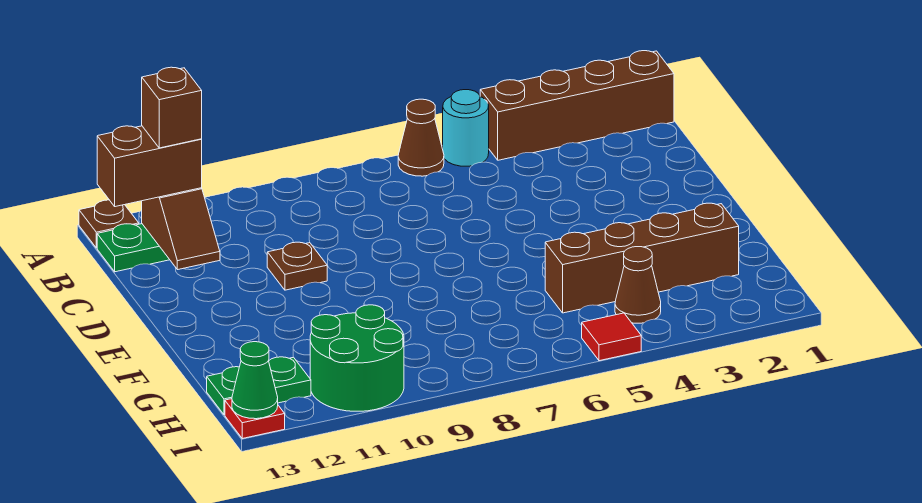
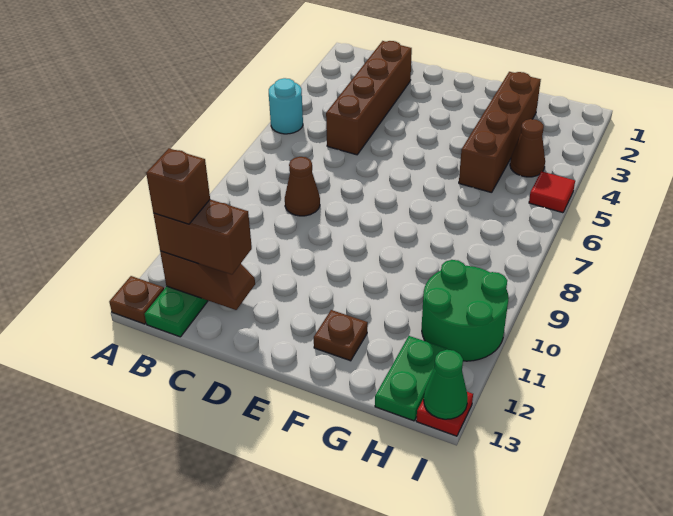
brown brick A1:A4 level 1 -> brown brick C2:C5 level 1
brown cone A6 level 1 -> brown cone C8 level 1
brown brick B12:B13 level 3 -> brown brick B12:C12 level 3
brown plate D10 level 1 -> brown plate F12 level 1

